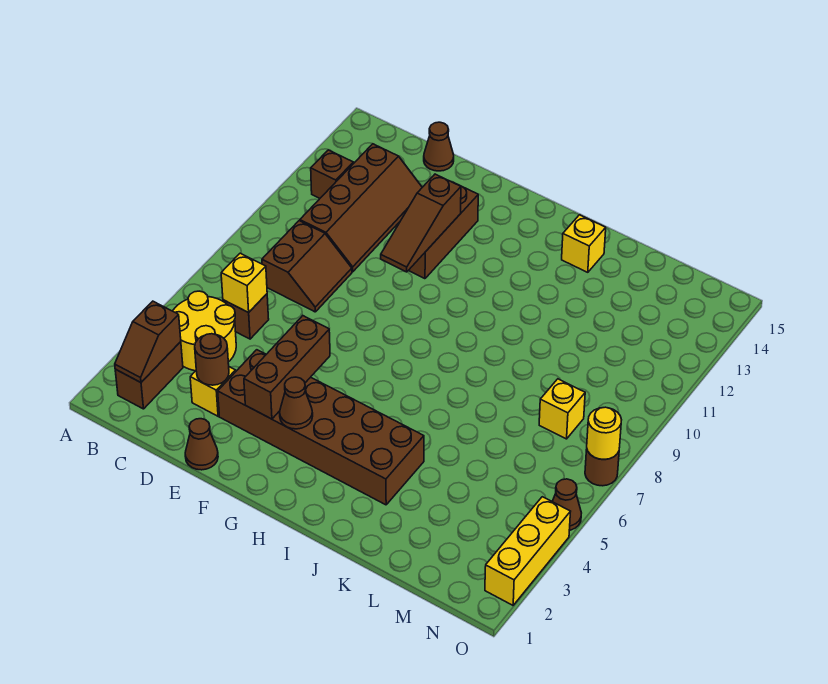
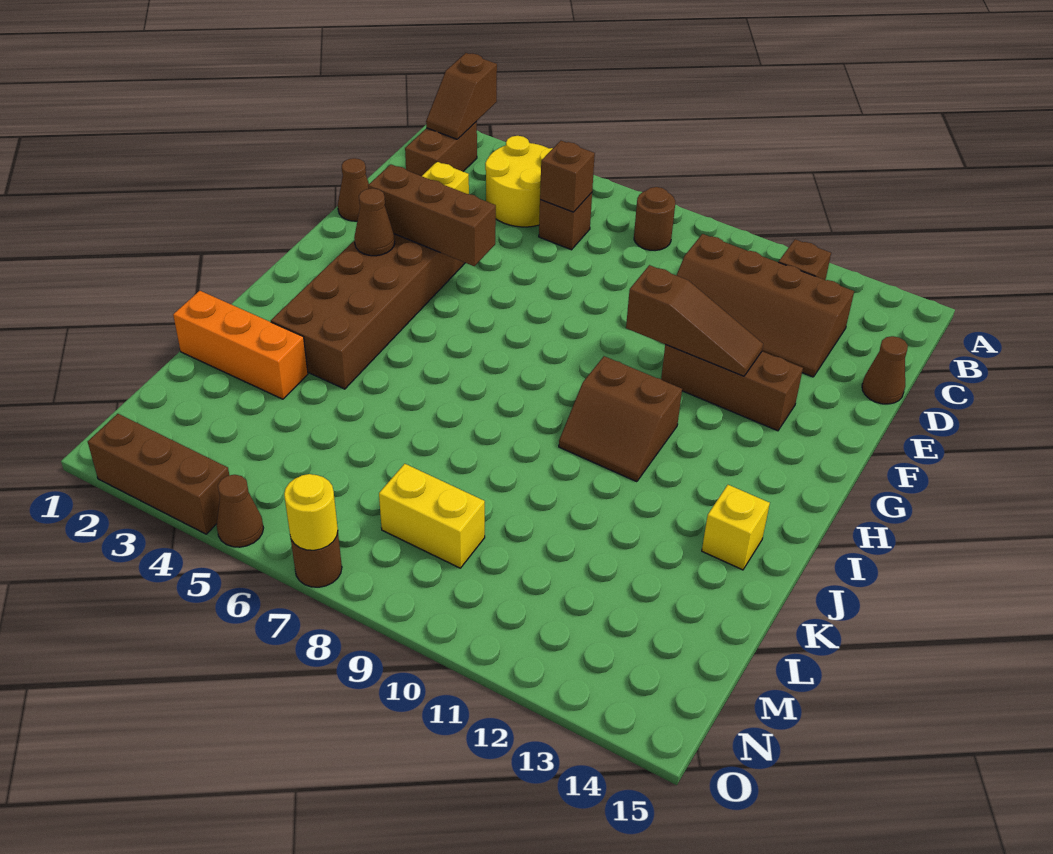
brown brick B2:B3 level 1 -> brown brick B2:C2 level 1
brown slope B2:B3 level 2 top 3 -> brown slope A2:B2 level 2 top A
yellow brick C6 level 2 -> brown brick C6 level 2
brown slope C8:D9 level 1 top C -> brown slope H10:I11 level 1 top H
brown round brick D3 level 2 -> brown round brick B8 level 1
brown slope F10:F12 level 2 top 12 -> brown slope F10:F12 level 2 top 10
none -> orange brick K1:K3 level 1
yellow brick M8 level 1 -> yellow brick M8:M9 level 1
yellow brick O2:O4 level 1 -> brown brick O2:O4 level 1

